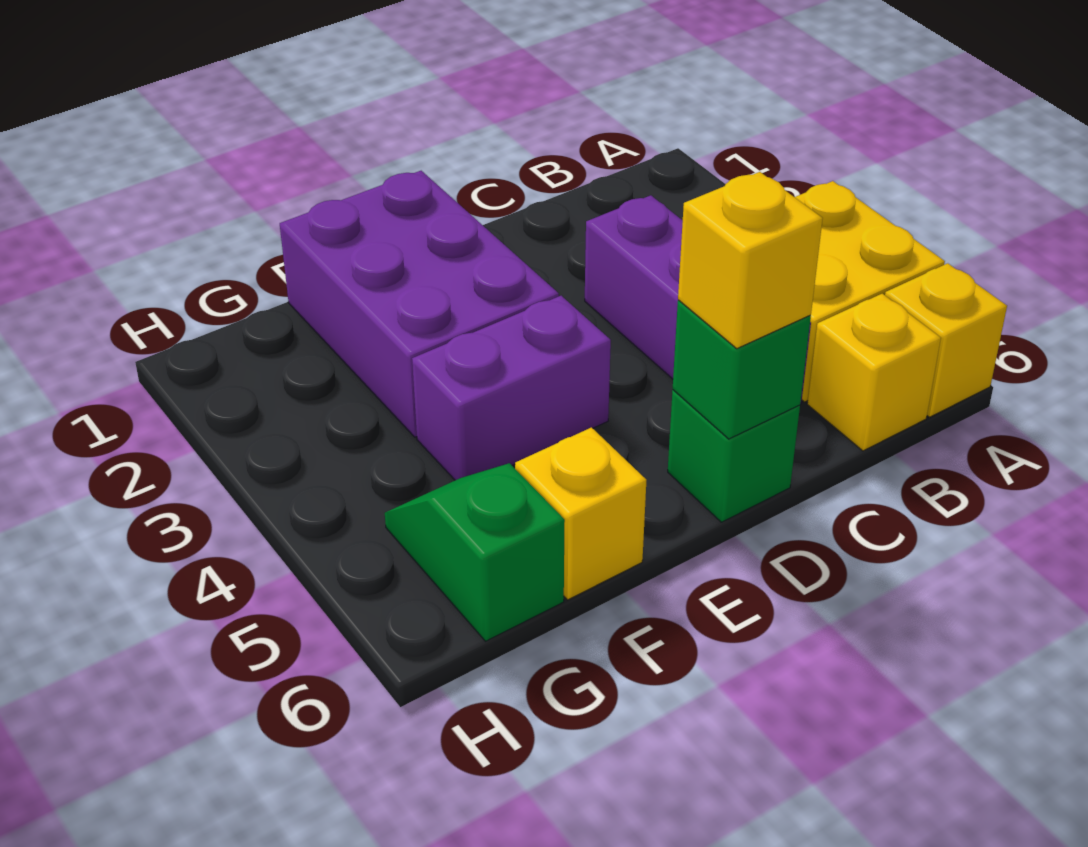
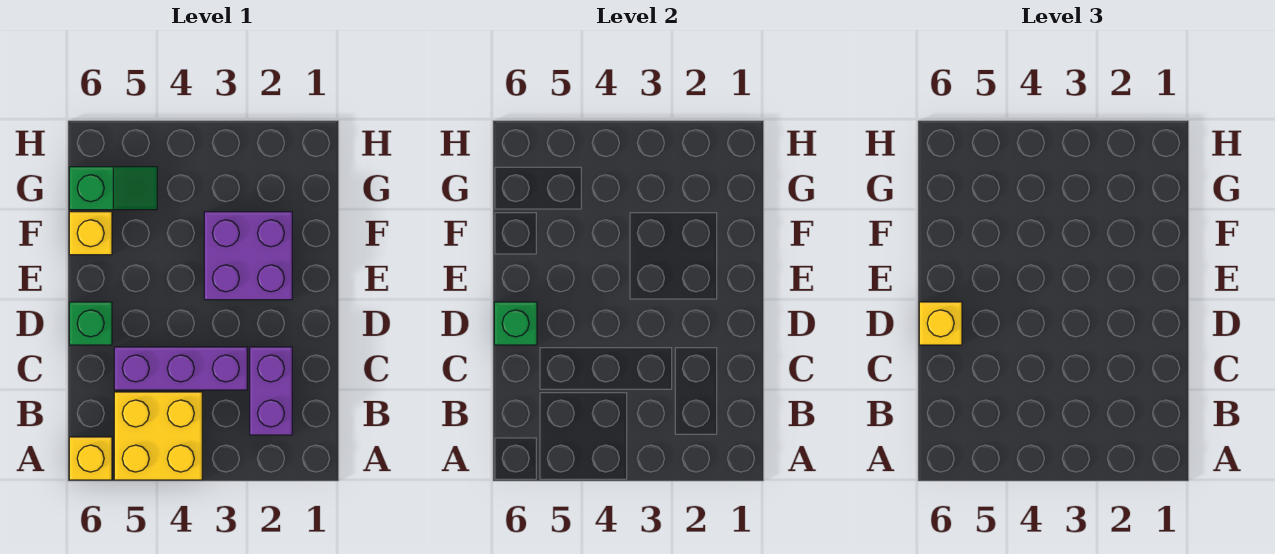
yellow brick B6 level 1 -> none
purple brick E1:F3 level 1 -> purple brick E2:F3 level 1
purple brick E4:F4 level 1 -> purple brick B2:C2 level 1

